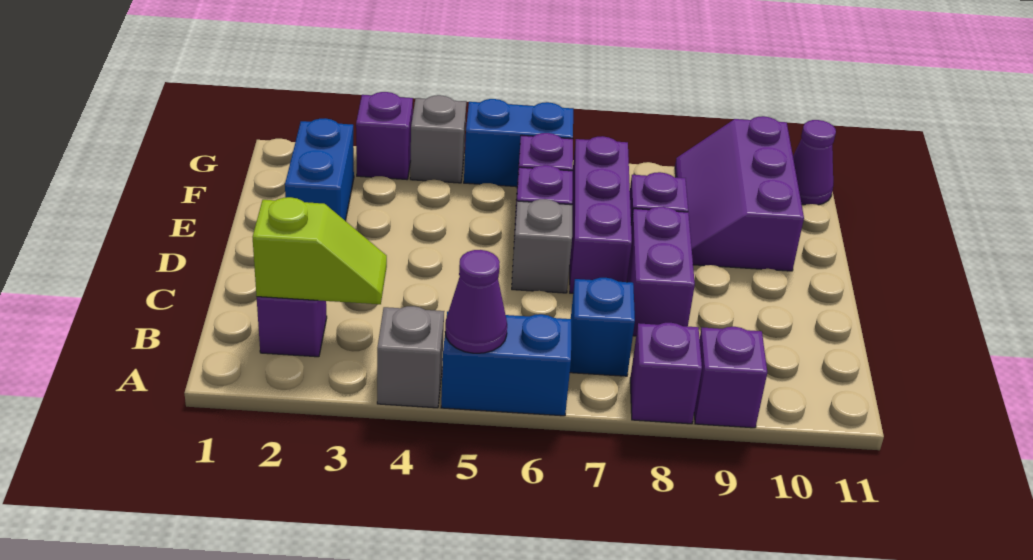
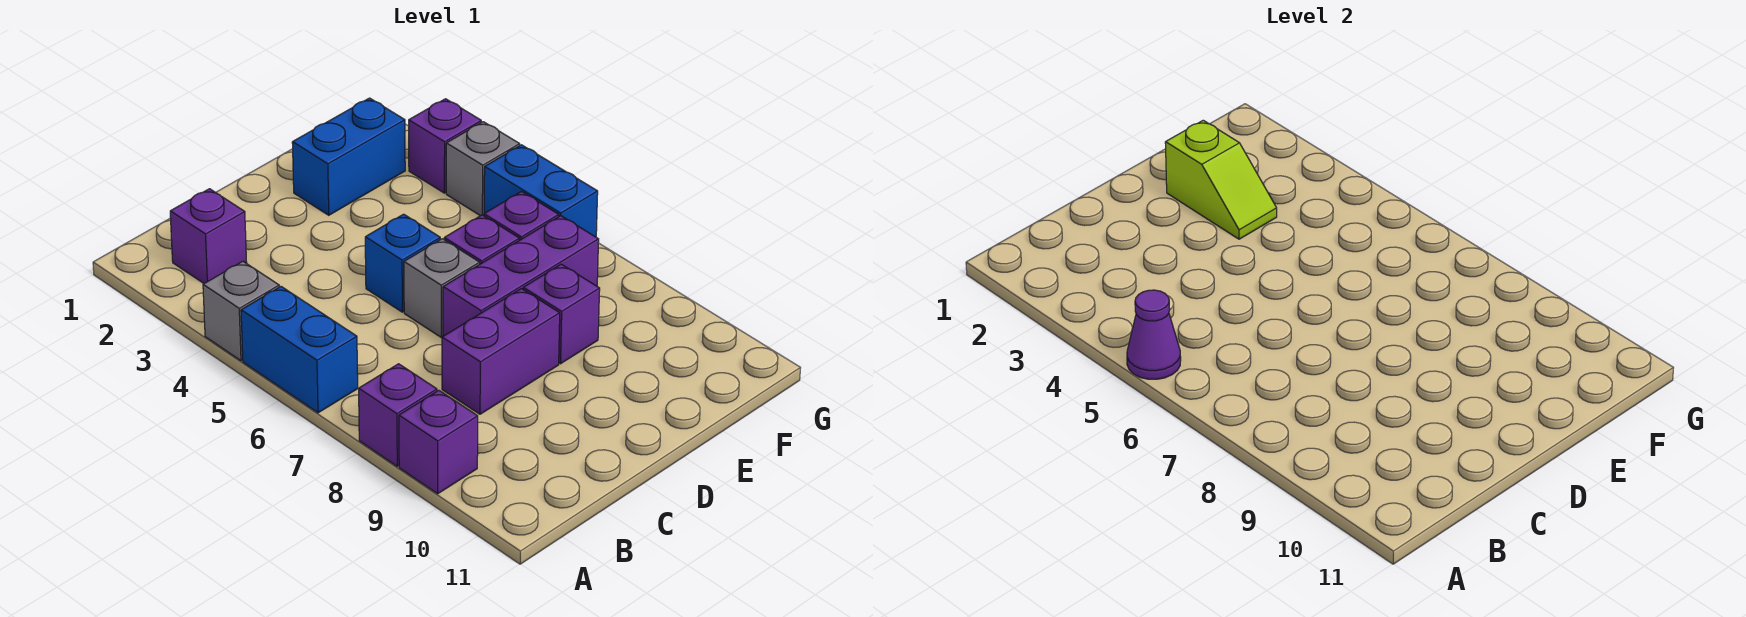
lime slope B2:B3 level 2 top 2 -> lime slope E2:E3 level 2 top 2
blue brick B7 level 1 -> blue brick D5 level 1
purple slope E9:G10 level 1 top 10 -> none
purple cone G11 level 1 -> none

